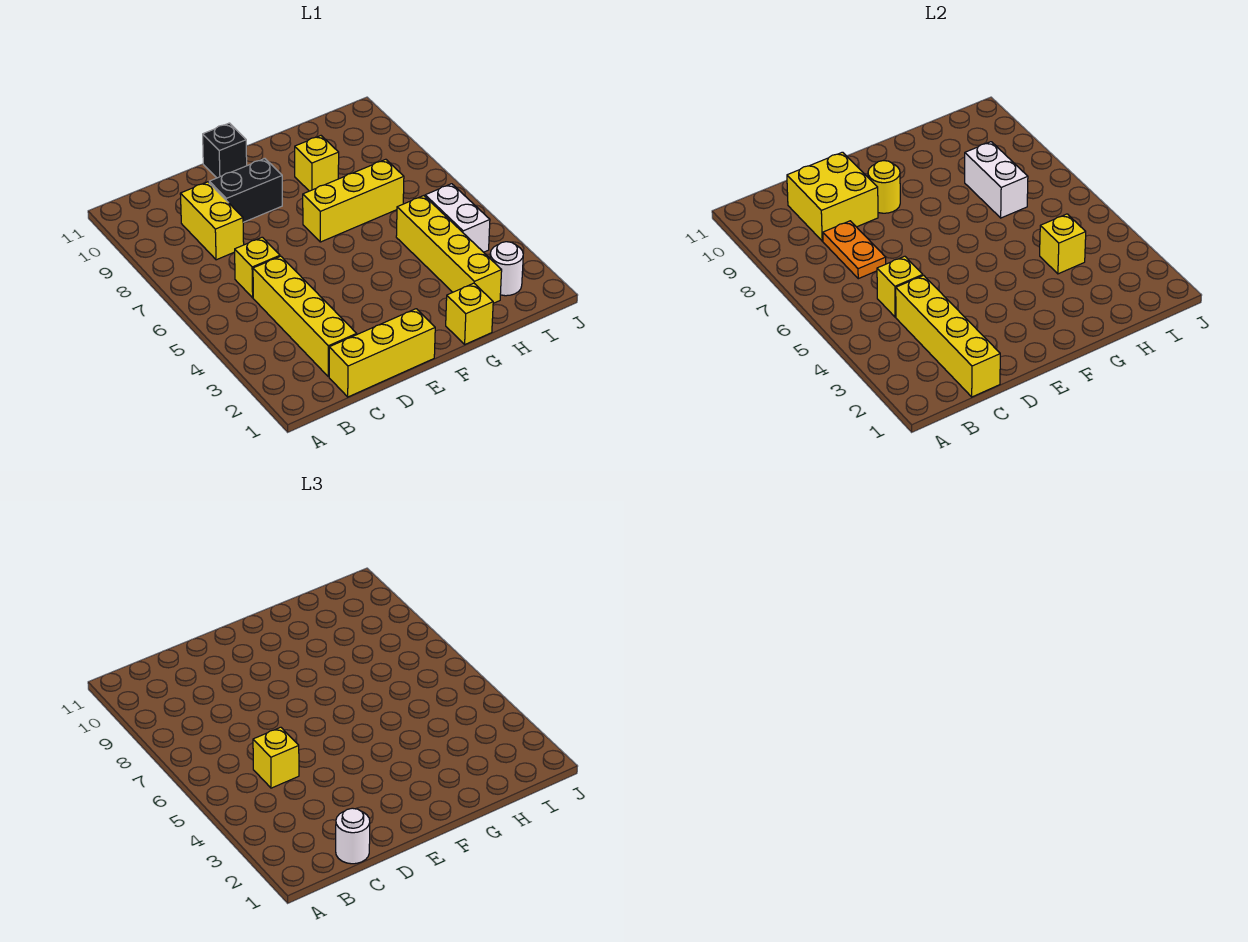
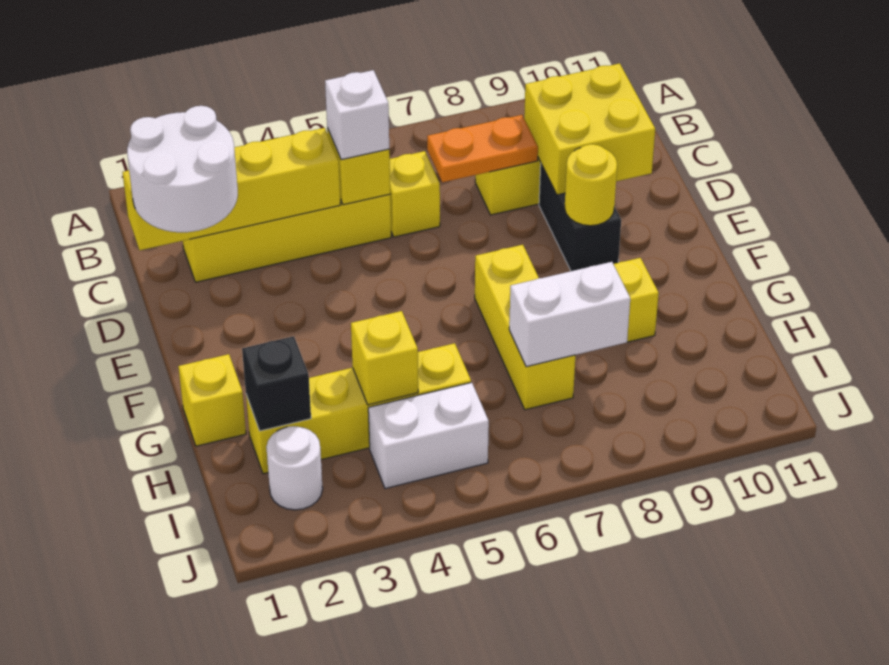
yellow brick C1:E1 level 1 -> none
white round brick C1 level 3 -> white round brick C1:D2 level 3
yellow brick C5 level 3 -> white brick C5 level 3
black brick E11 level 1 -> black brick H2 level 2

